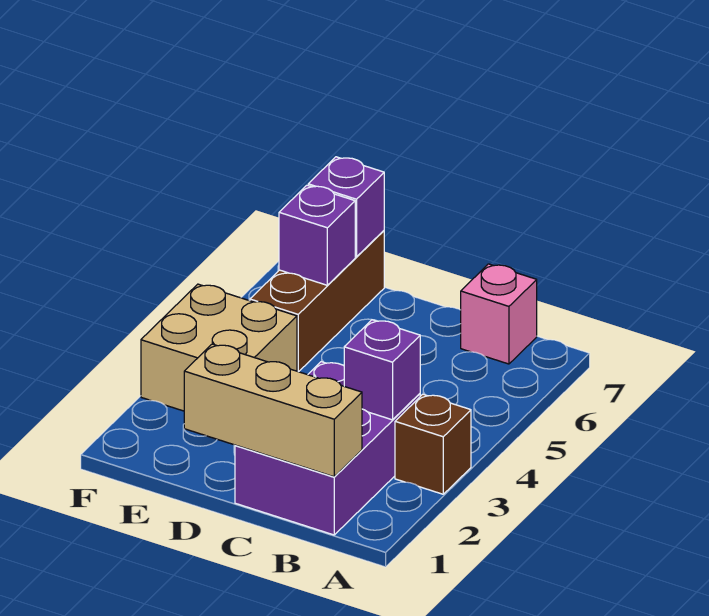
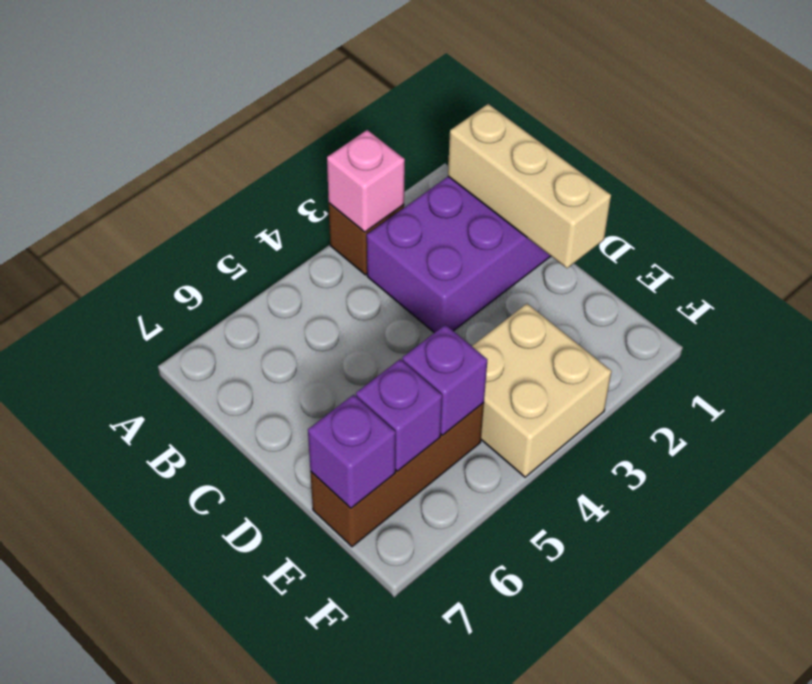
purple brick B3 level 2 -> purple brick E5 level 2
pink brick B7 level 1 -> pink brick A3 level 2

